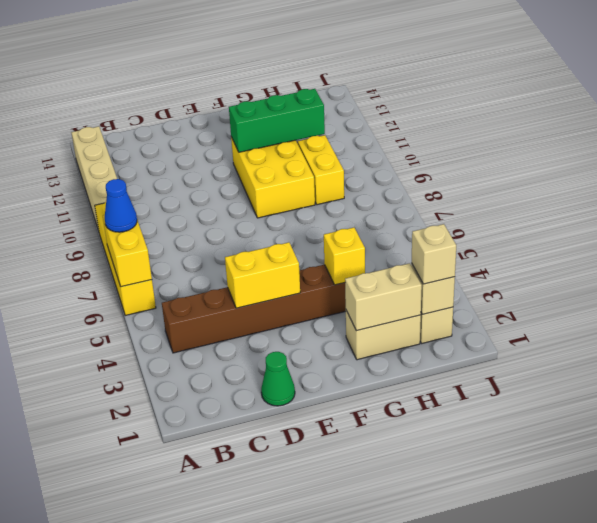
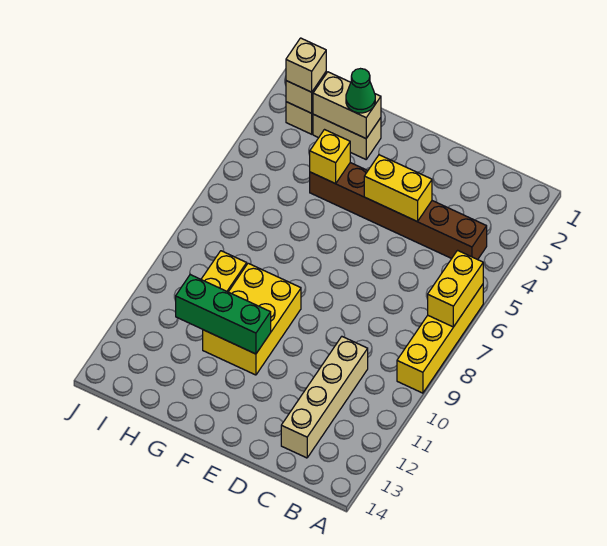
blue cone A7 level 3 -> none
tan brick A10:A13 level 1 -> tan brick C10:C13 level 1
green cone D1 level 1 -> green cone G2 level 3

